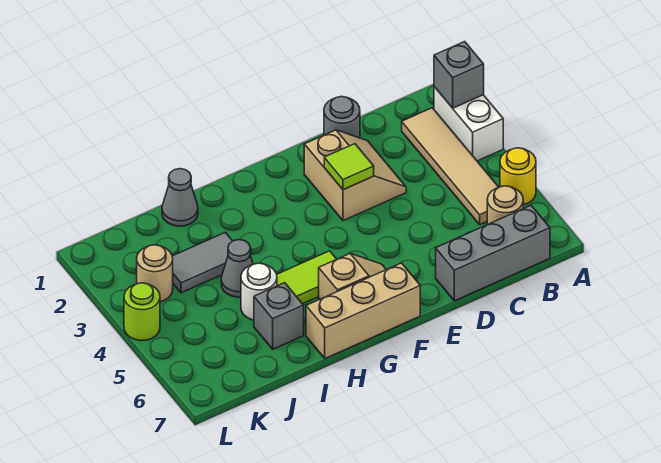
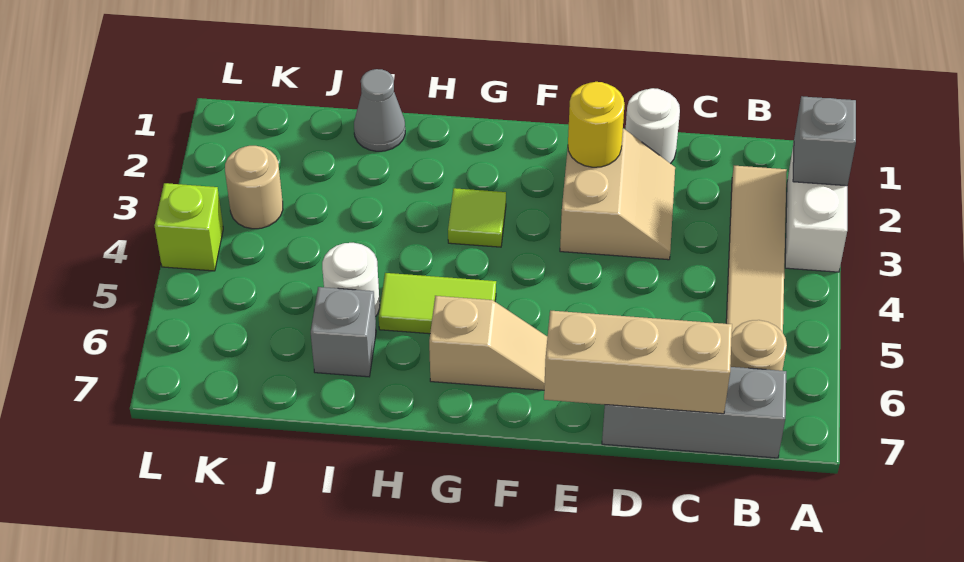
yellow round brick A5 level 1 -> yellow round brick E2 level 2
grey round brick D1 level 1 -> white round brick D1 level 1
lime tile E3 level 2 -> lime tile G3 level 1
tan brick F7:H7 level 1 -> tan brick C7:E7 level 2
grey tile I3:J3 level 1 -> none
grey cone I4 level 1 -> none
lime round brick L4 level 1 -> lime brick L4 level 1

